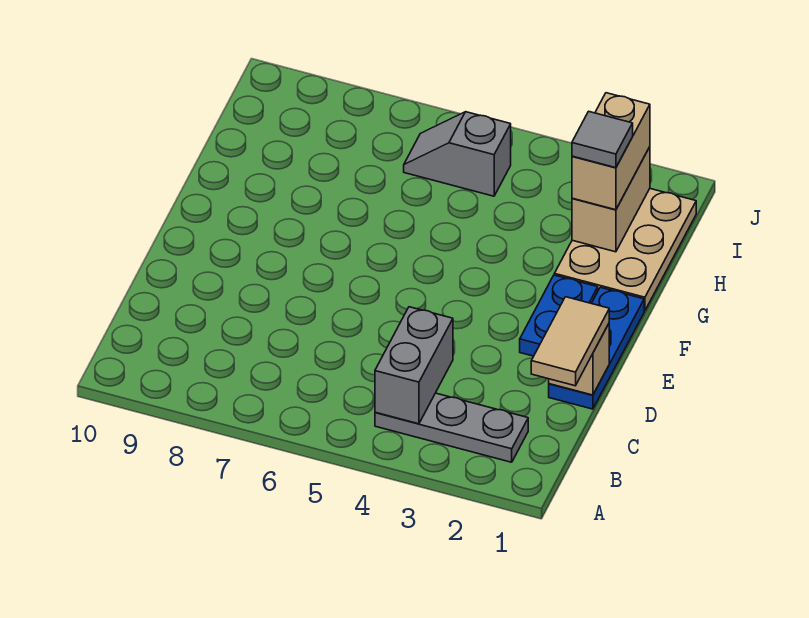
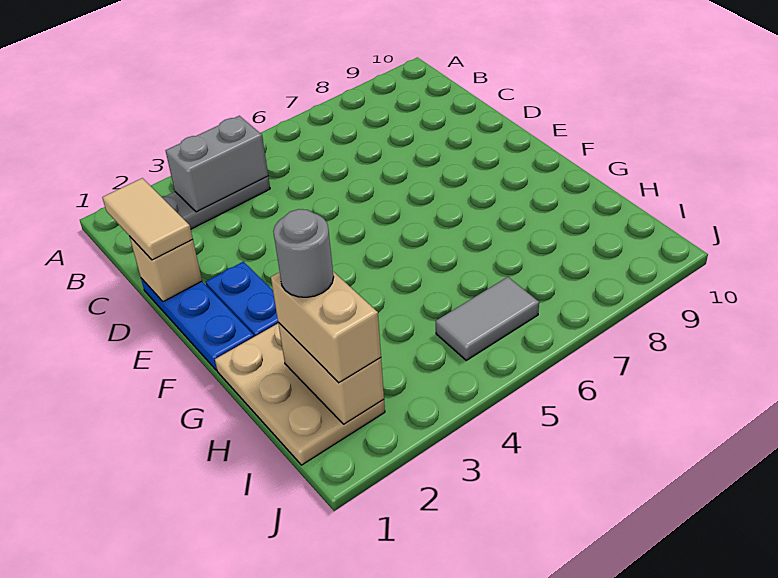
grey brick B4:C4 level 2 -> grey brick B3:B4 level 2
grey tile H2 level 4 -> grey round brick H2 level 4
grey slope I5:I6 level 1 top 5 -> grey tile I5:I6 level 1

